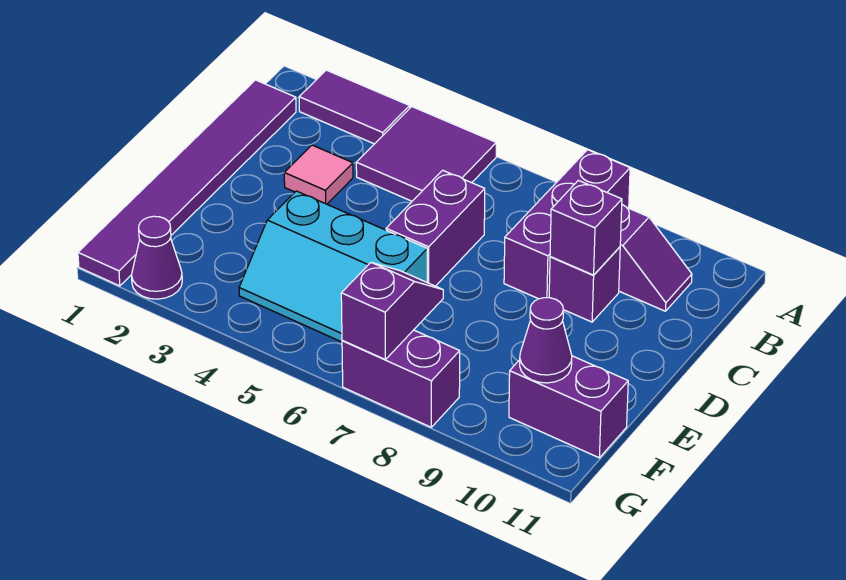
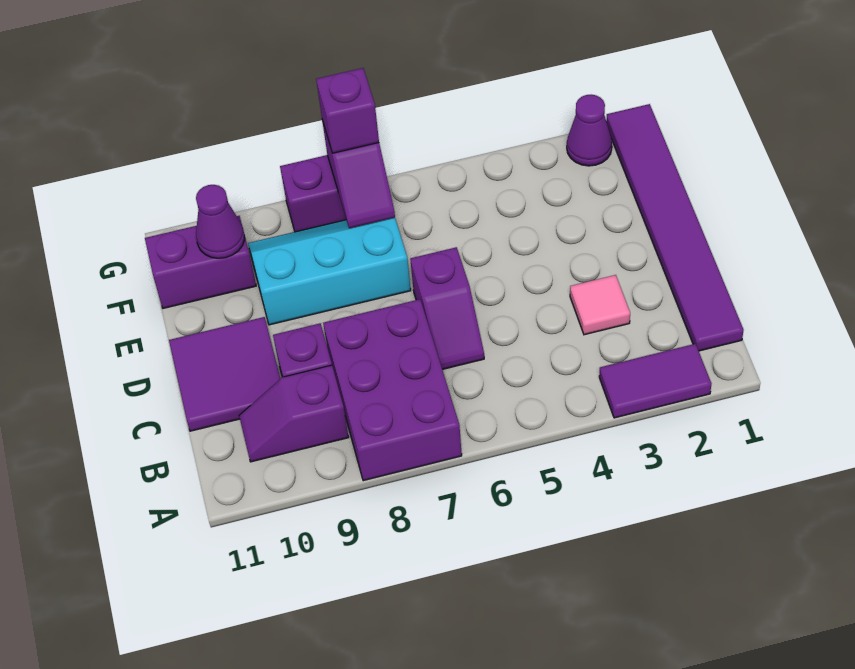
purple tile A4:B5 level 1 -> purple tile C10:D11 level 1
purple brick A8:C8 level 1 -> purple brick A7:C8 level 1
purple brick C6:D6 level 1 -> purple slope C6:D6 level 1 top D
purple brick C9 level 2 -> purple brick G7 level 3
cyan slope E4:F6 level 1 top E -> cyan slope E7:F9 level 1 top E

